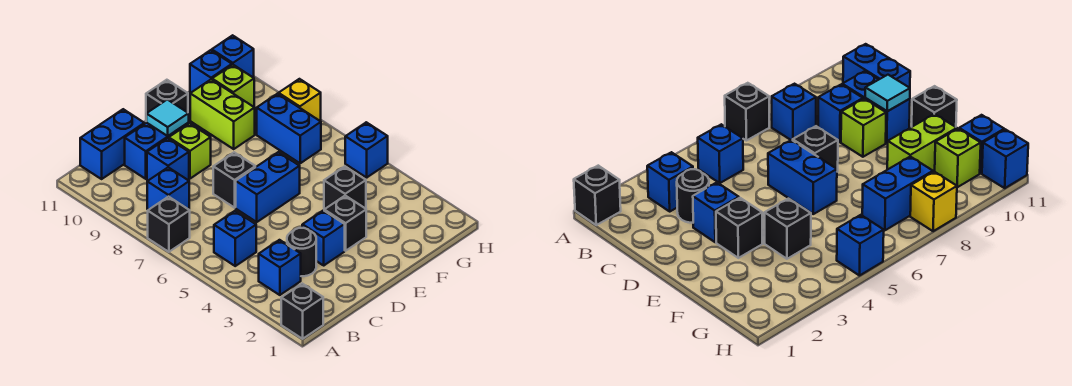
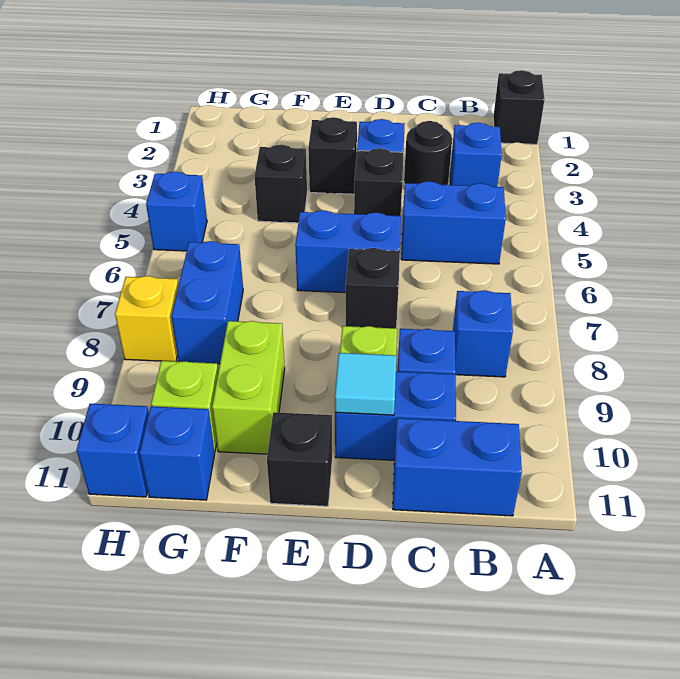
black brick A7 level 1 -> black brick D4 level 1
blue brick B5 level 1 -> blue brick B5:C5 level 1

